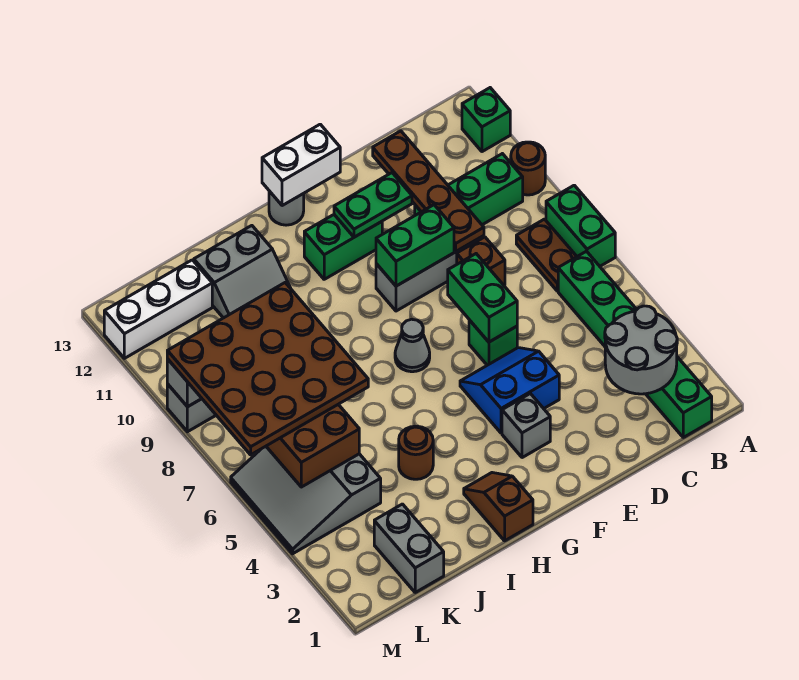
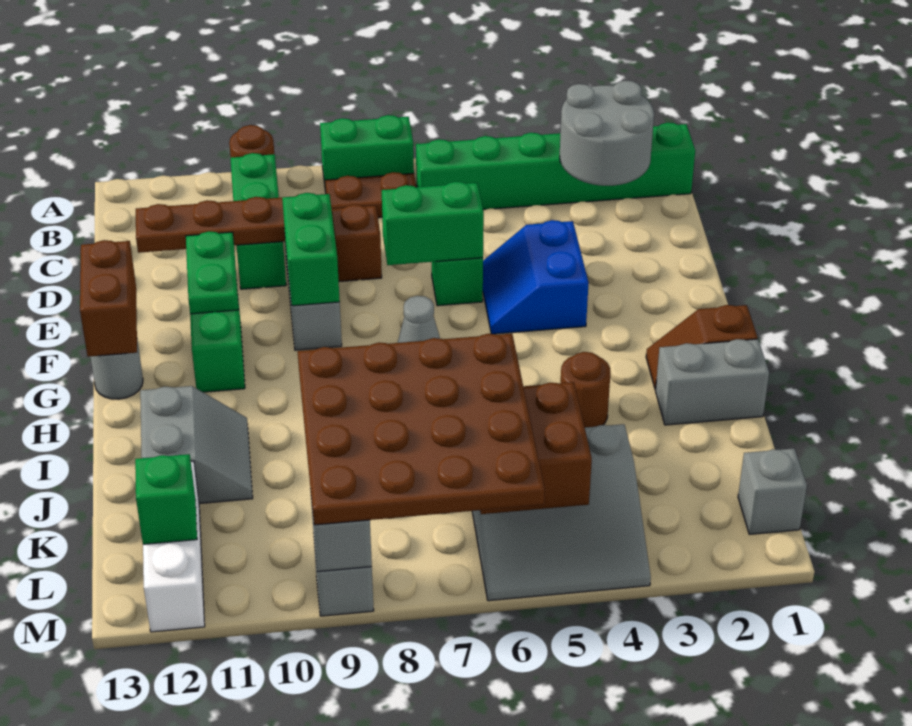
green brick A12 level 1 -> green brick L12 level 2
grey brick F3 level 1 -> grey brick L1 level 1
white brick F13:G13 level 2 -> brown brick F13:G13 level 2
grey brick K1:K2 level 1 -> grey brick I1:I2 level 1

